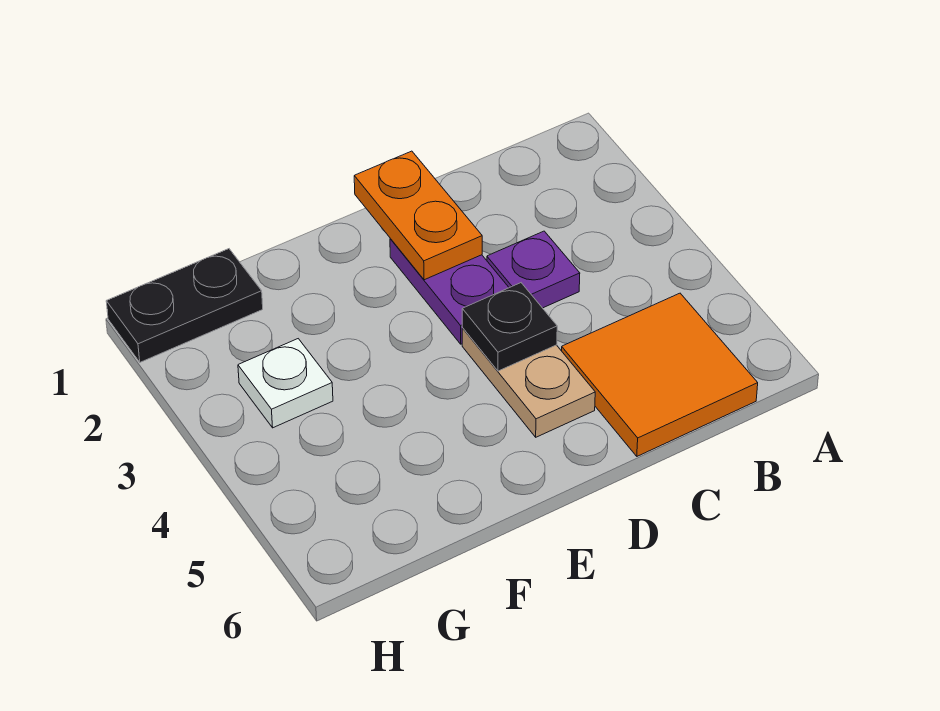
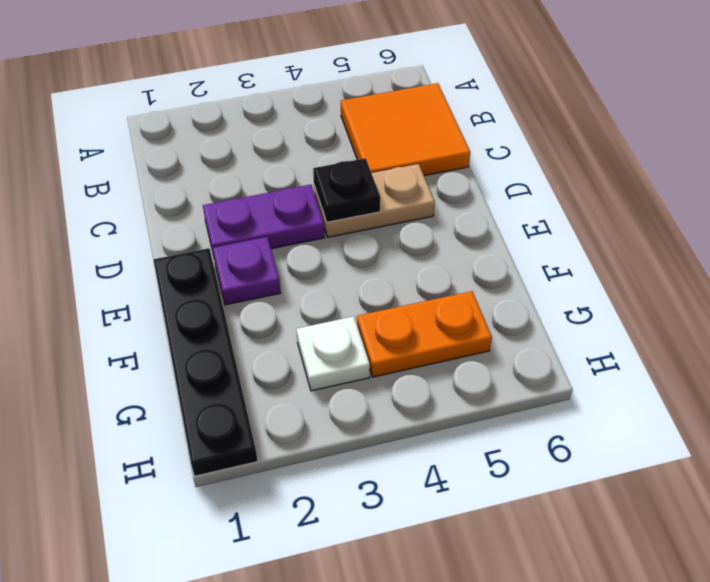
purple plate C3 level 1 -> purple plate E2 level 1
orange plate D1:D2 level 2 -> orange plate G4:G5 level 1
black plate G1:H1 level 1 -> black plate E1:H1 level 1

